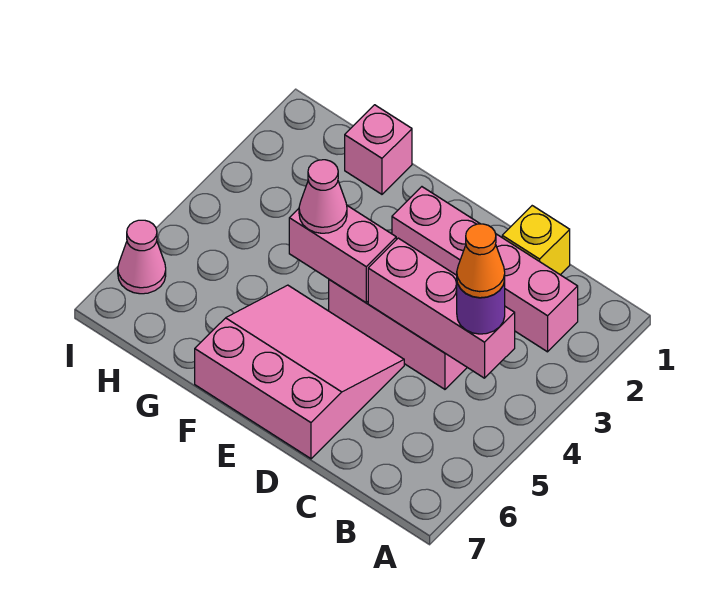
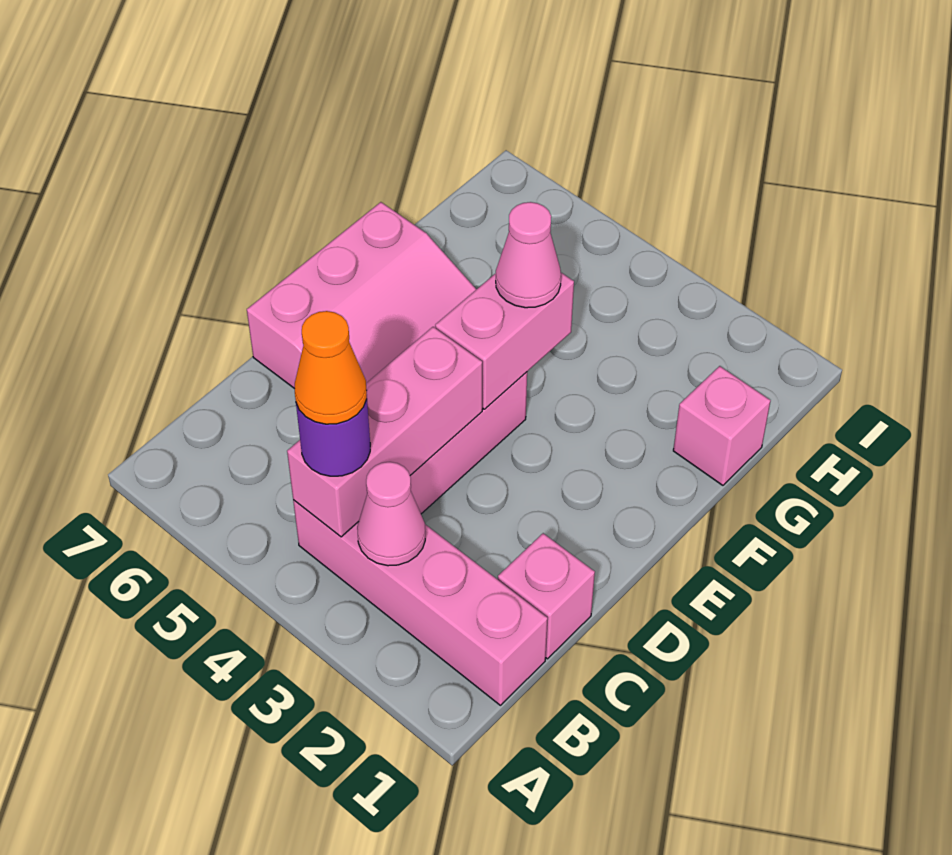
pink brick B2:E2 level 1 -> pink brick B1:B4 level 1
yellow brick C1 level 1 -> pink brick C1 level 1
pink cone I6 level 1 -> pink cone B3 level 2

